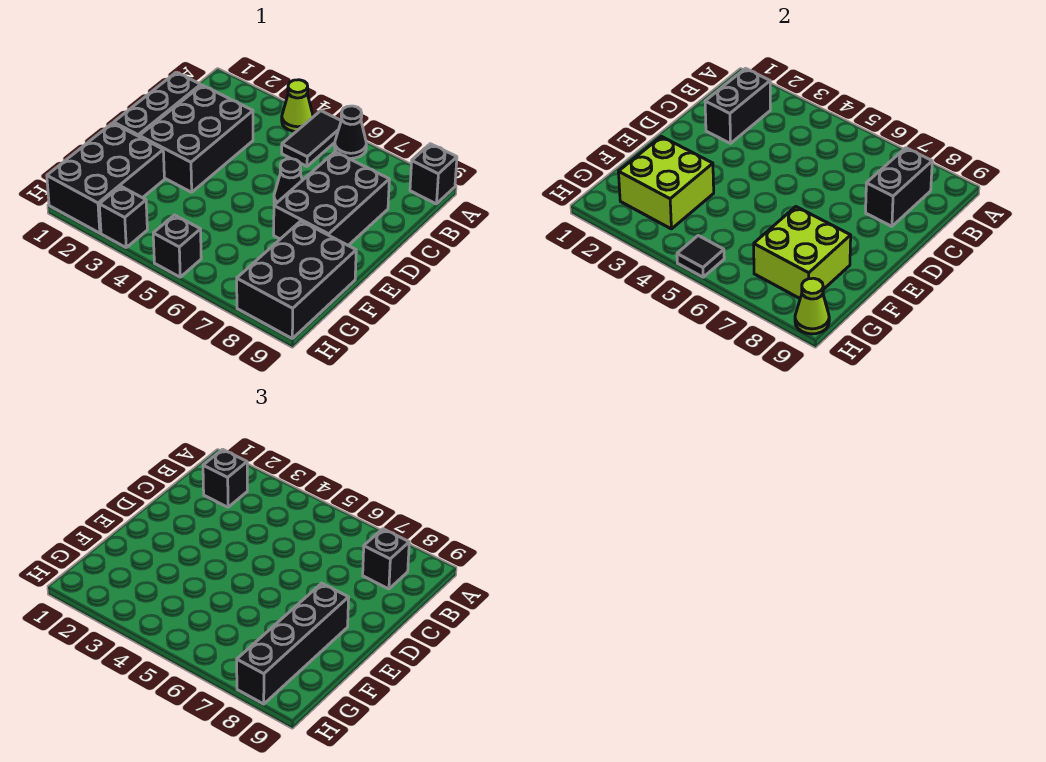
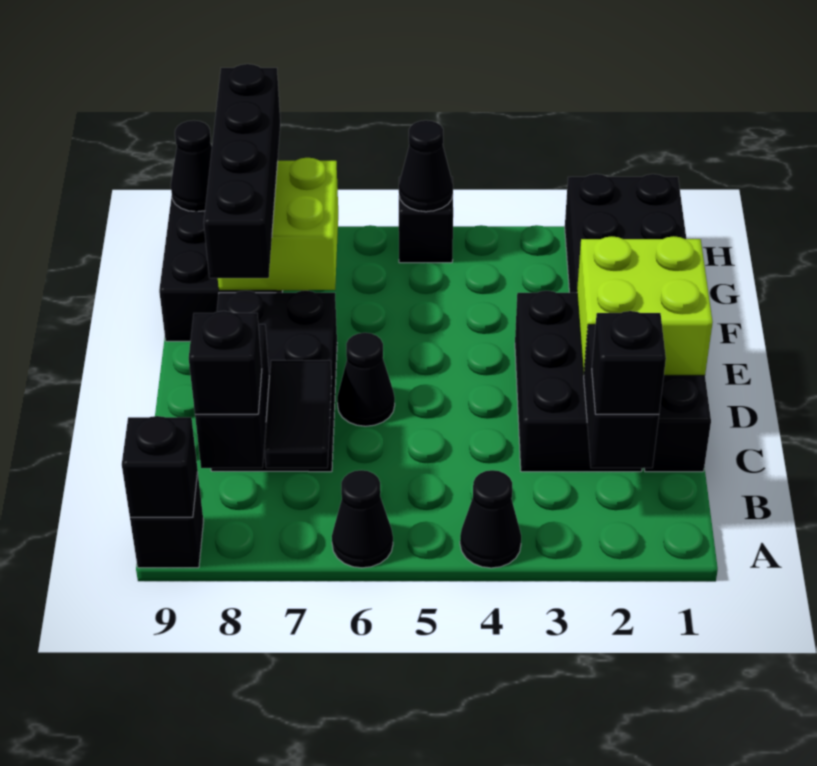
lime cone A4 level 1 -> black cone A4 level 1
black tile A5:B5 level 1 -> black tile B7:C7 level 2
lime brick F2:G3 level 2 -> lime brick D1:E2 level 2
black brick H3 level 1 -> black brick A9 level 2
black tile H5 level 2 -> black cone H5 level 2
lime cone H9 level 2 -> black cone H9 level 2

